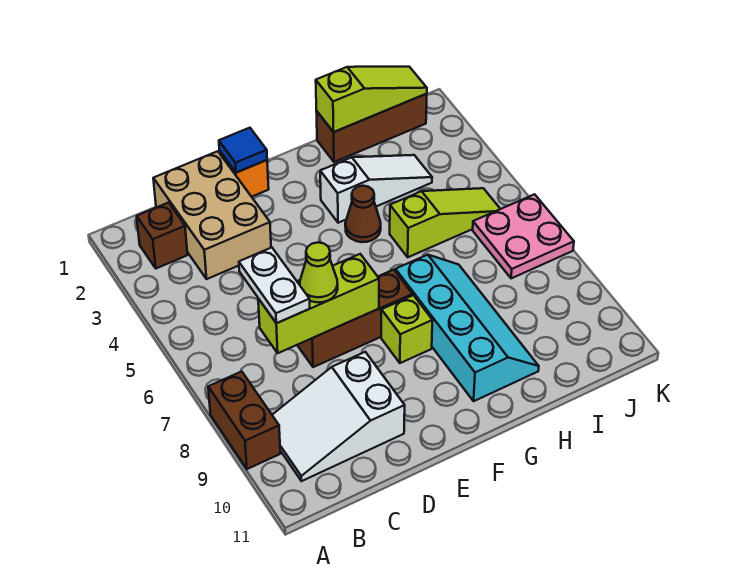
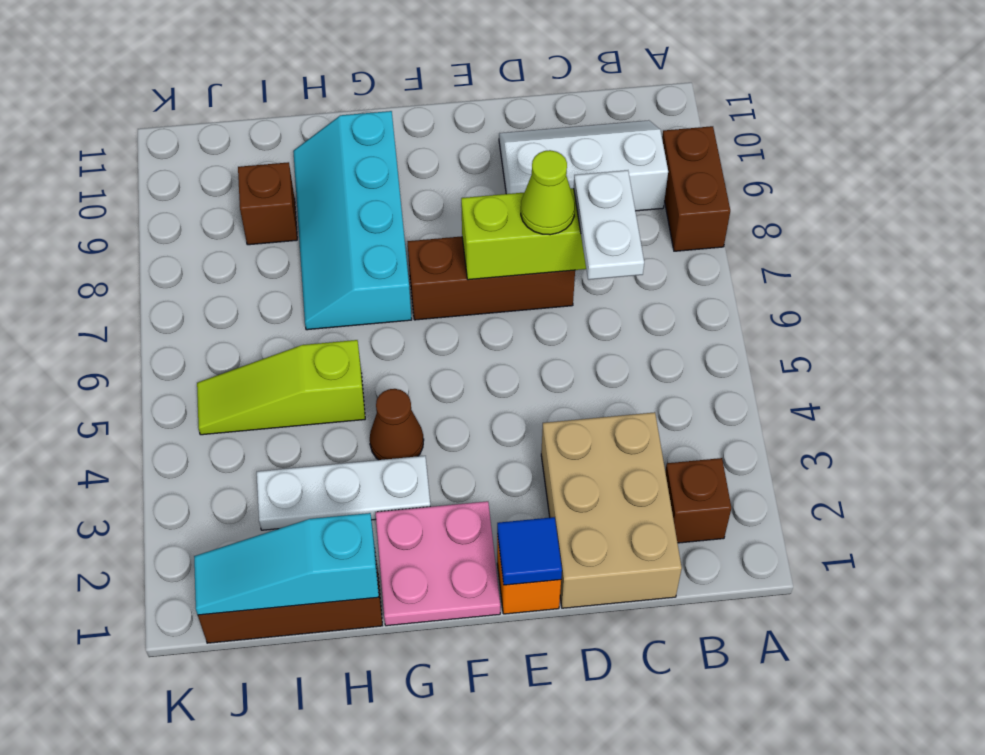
white slope B9:D10 level 1 top D -> white slope B9:D10 level 1 top 9
lime brick F8 level 1 -> none
white slope G3:I3 level 1 top G -> white plate G3:I3 level 1
lime slope H1:J1 level 2 top H -> cyan slope H1:J1 level 2 top H
none -> brown brick I9 level 1
pink plate J6:K7 level 1 -> pink plate F1:G2 level 1

